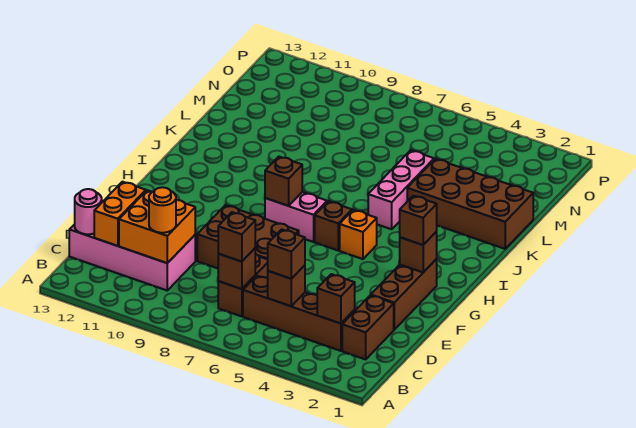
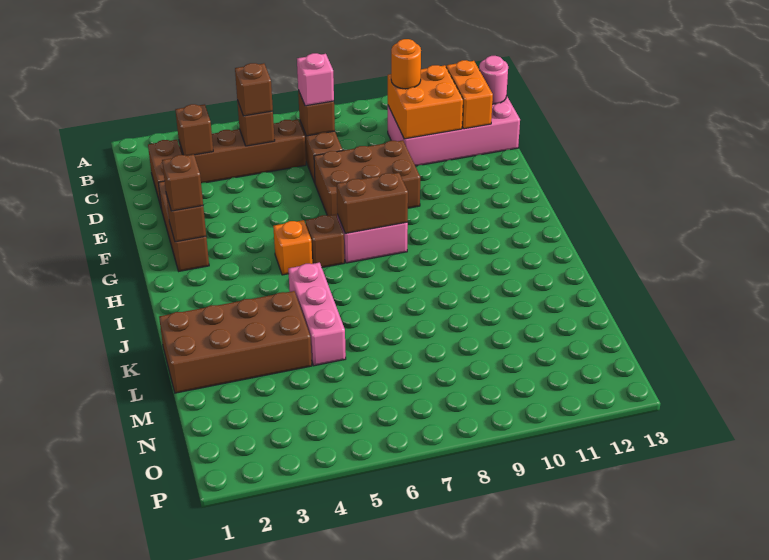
brown brick C7 level 3 -> pink brick C7 level 3
brown brick H8 level 2 -> brown brick H7:H8 level 2

